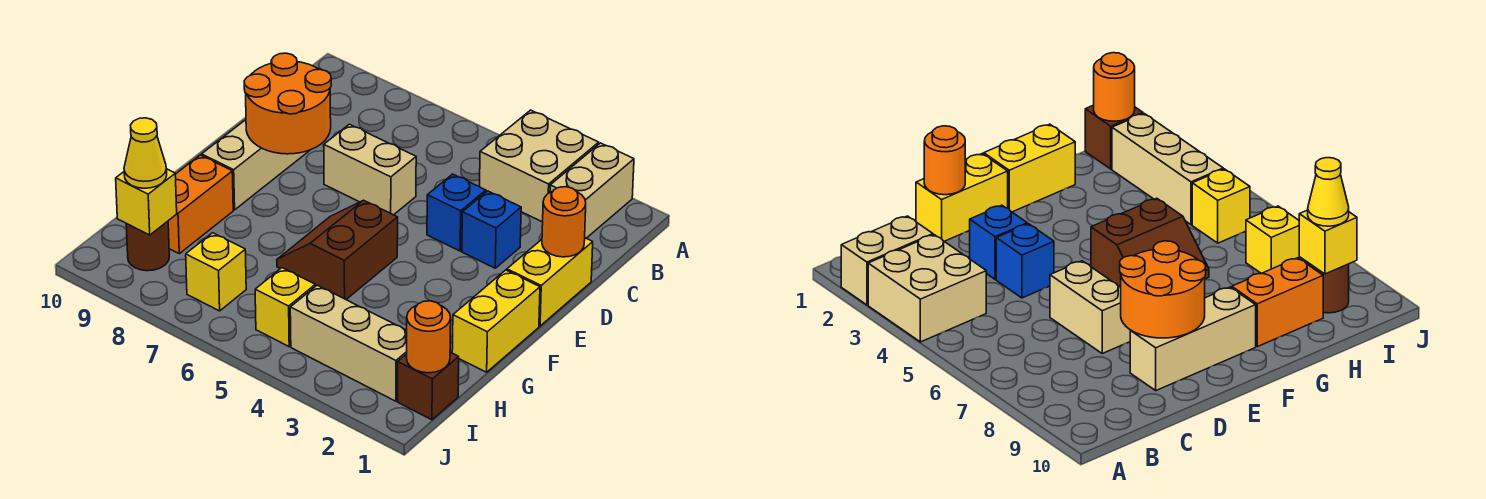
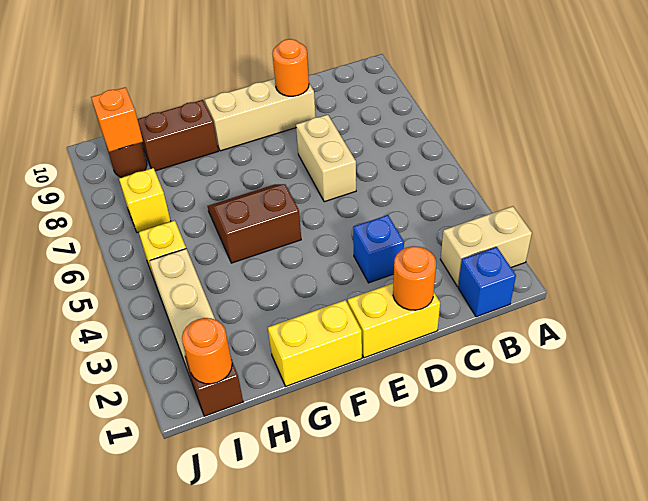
tan brick A3:B4 level 1 -> none
blue brick D4 level 1 -> blue brick B1 level 1
orange round brick D8:E9 level 2 -> orange round brick D9 level 2
orange brick G9:H9 level 1 -> brown brick G9:H9 level 1
yellow brick I9 level 2 -> orange brick I9 level 2
yellow cone I9 level 3 -> none

